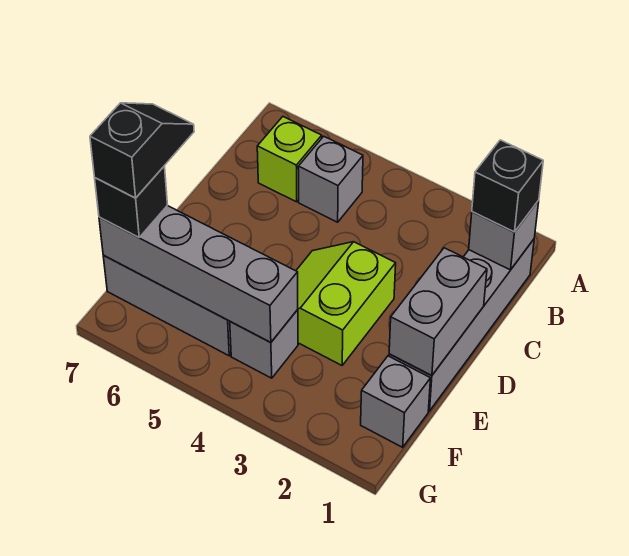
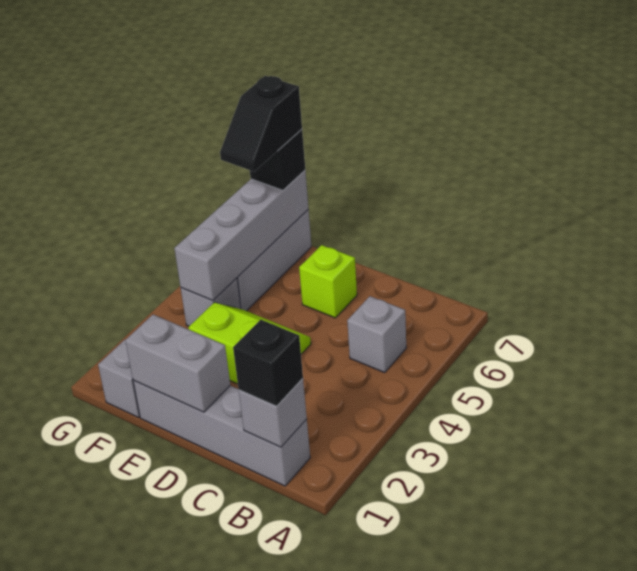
lime brick B6 level 1 -> lime brick D6 level 1
black slope E7:F7 level 4 top F -> black slope F6:F7 level 4 top 7

